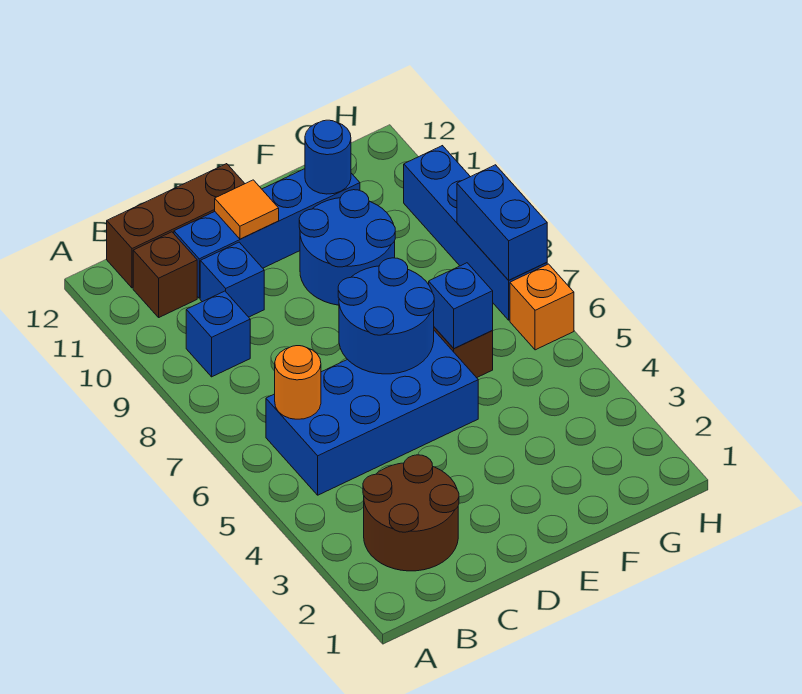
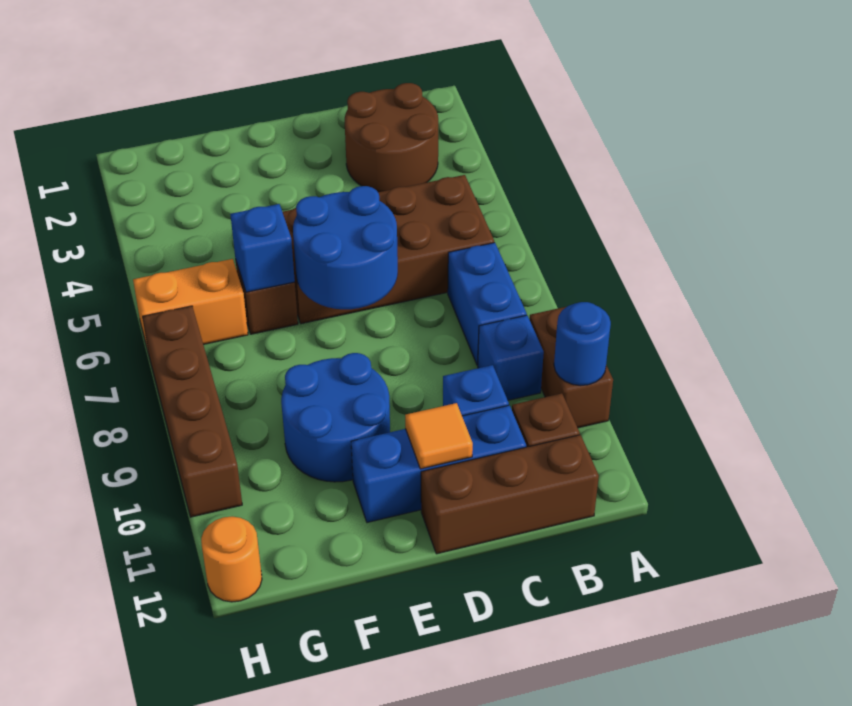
none -> brown brick A9:A10 level 1
blue brick B5:E6 level 1 -> brown brick B5:E6 level 1
orange round brick B6 level 2 -> orange round brick H12 level 1
blue brick C11:F11 level 1 -> blue brick C11:E11 level 1
blue round brick F11 level 2 -> blue round brick A10 level 2
orange brick H6 level 1 -> orange brick G6:H6 level 1
blue brick H7:H10 level 1 -> brown brick H7:H10 level 1
blue brick H7:H8 level 2 -> blue brick B7:B8 level 1

